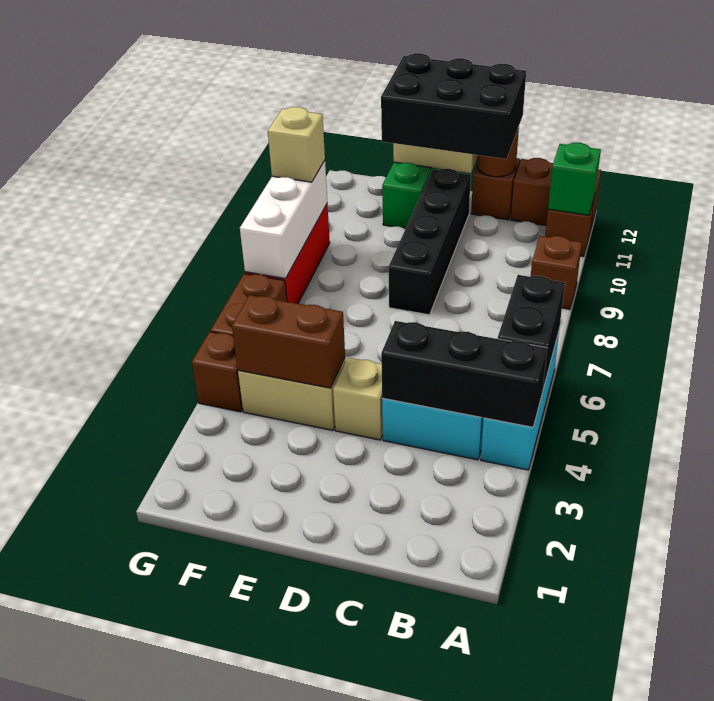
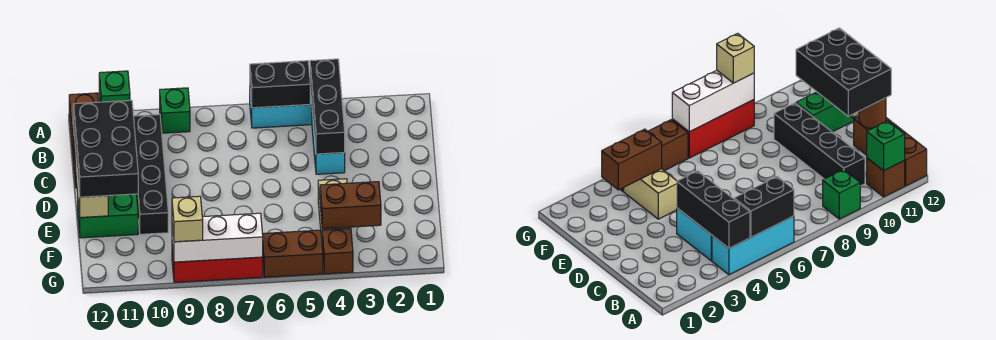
brown brick A9 level 1 -> green brick A9 level 1
tan brick D4 level 1 -> none
black brick D8:D11 level 1 -> black brick B10:E10 level 1
brown brick E4:F4 level 2 -> brown brick F3:F4 level 2

